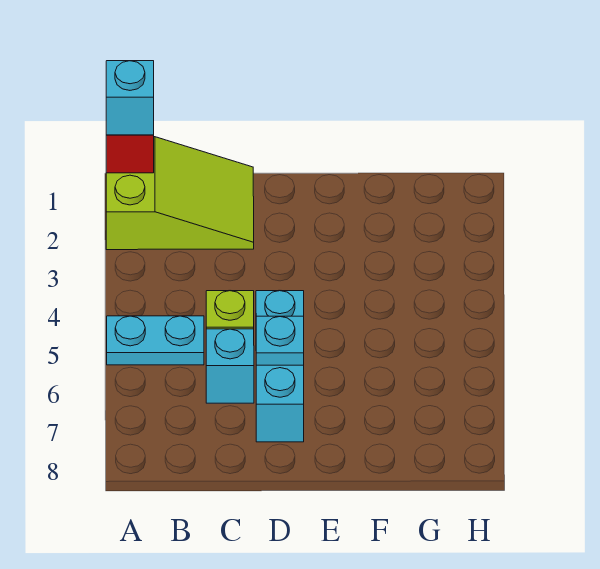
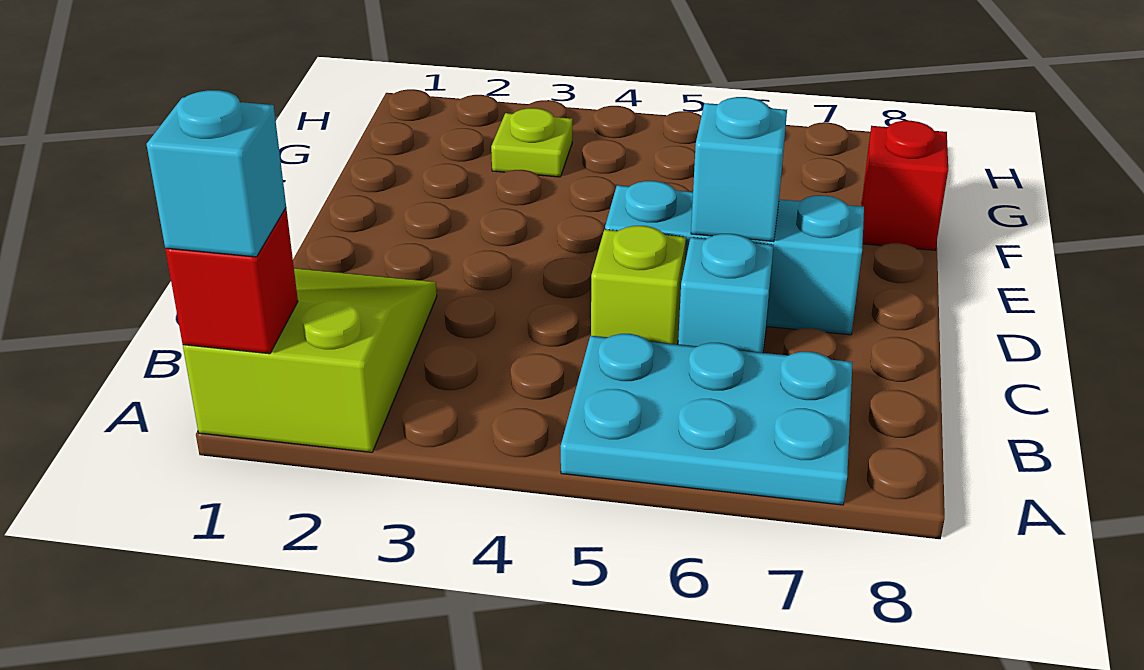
cyan plate A5:B5 level 1 -> cyan plate A5:B7 level 1
cyan plate D6 level 2 -> cyan brick D6 level 2
none -> red brick F8 level 1
none -> lime plate G3 level 1

